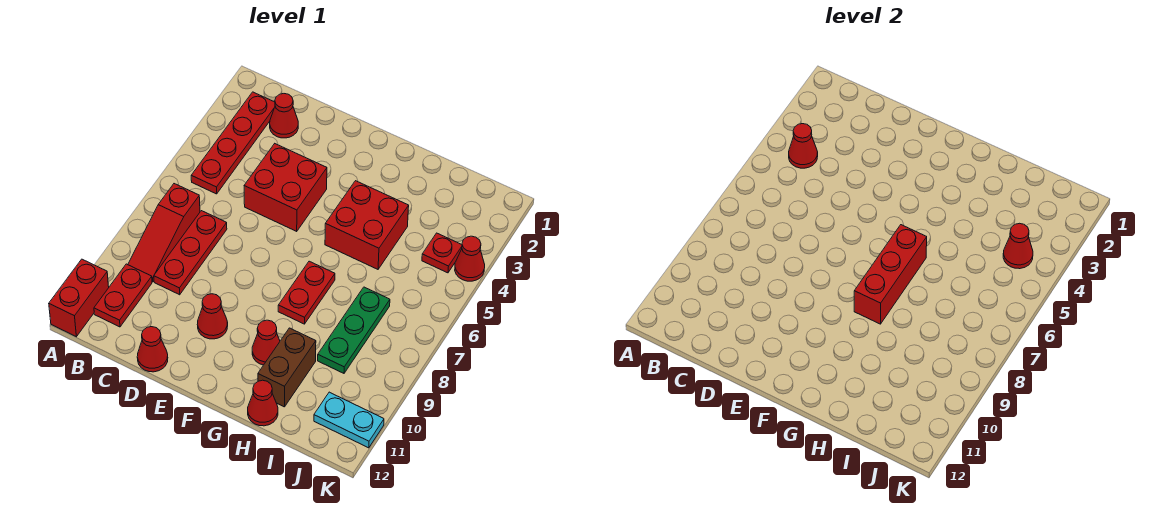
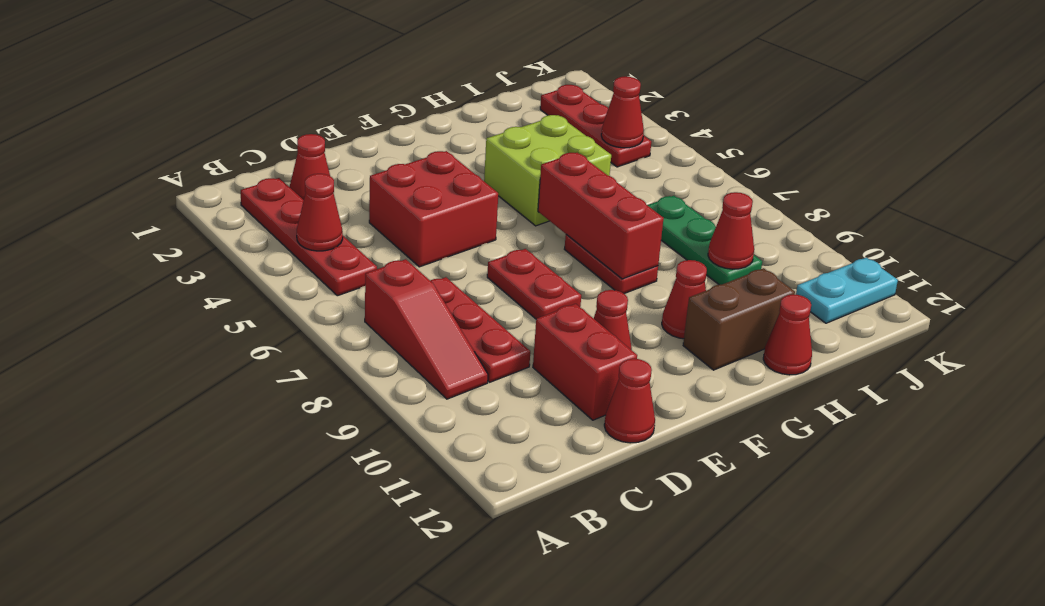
red brick A11:A12 level 1 -> red brick D10:D11 level 1
red plate B10:B11 level 1 -> red plate E7:E8 level 1
red brick G4:H5 level 1 -> lime brick G4:H5 level 1
brown brick H10:H11 level 1 -> brown brick G11:H11 level 1
red plate J4 level 1 -> red plate J2:J4 level 1
red cone K4 level 1 -> red cone I9 level 2

